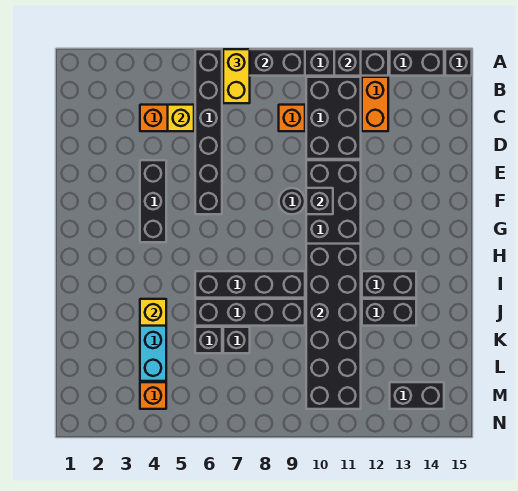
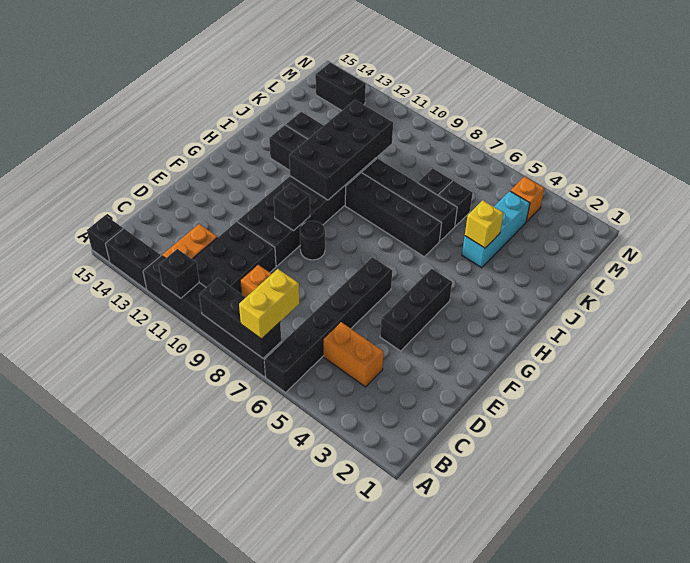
yellow brick C5 level 2 -> none
black brick H10:M11 level 2 -> black brick H10:K11 level 2

